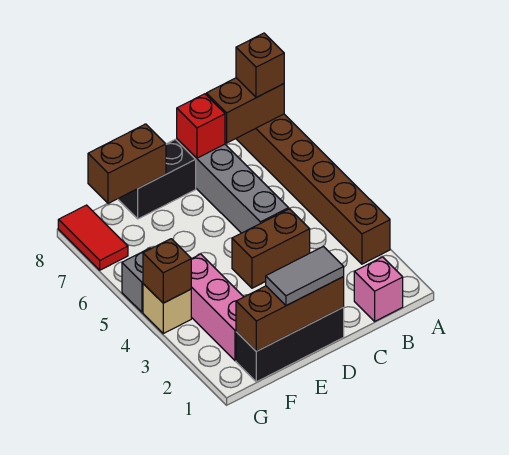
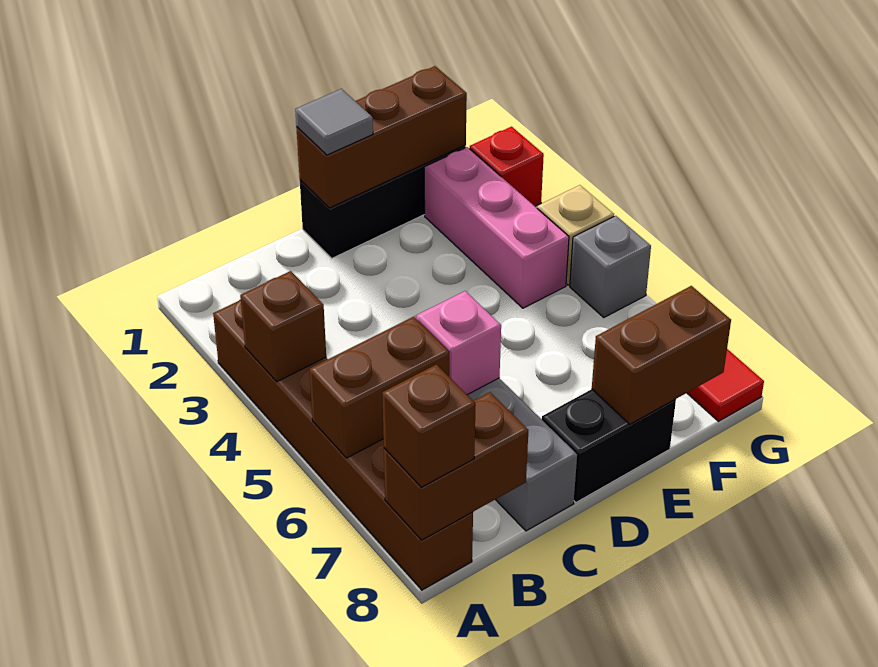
pink brick B1 level 1 -> pink brick C6 level 2
brown brick C4:D4 level 1 -> brown brick A6:B6 level 2
red brick C8 level 2 -> red brick G2 level 1
grey tile D1:E1 level 3 -> grey tile D1 level 3
brown brick G4 level 2 -> brown brick A4 level 2

